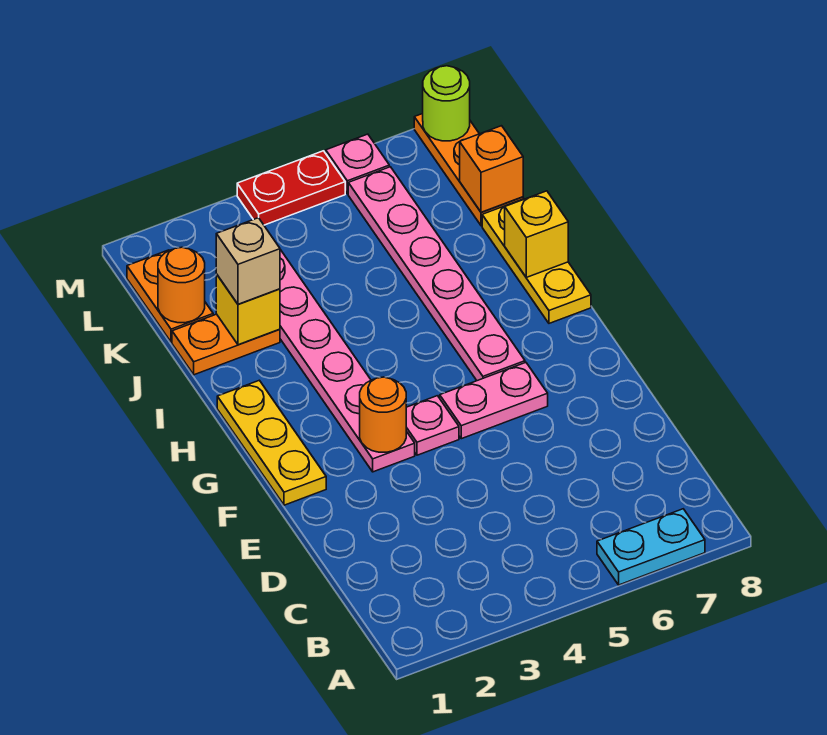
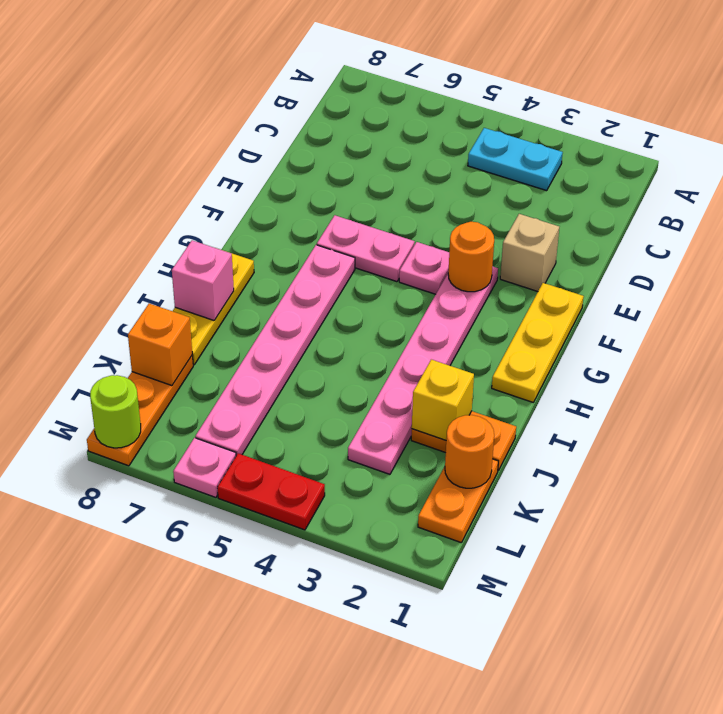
cyan plate A6:A7 level 1 -> cyan plate B3:B4 level 1
yellow brick I8 level 2 -> pink brick I8 level 2
tan brick J2 level 3 -> tan brick E2 level 1

